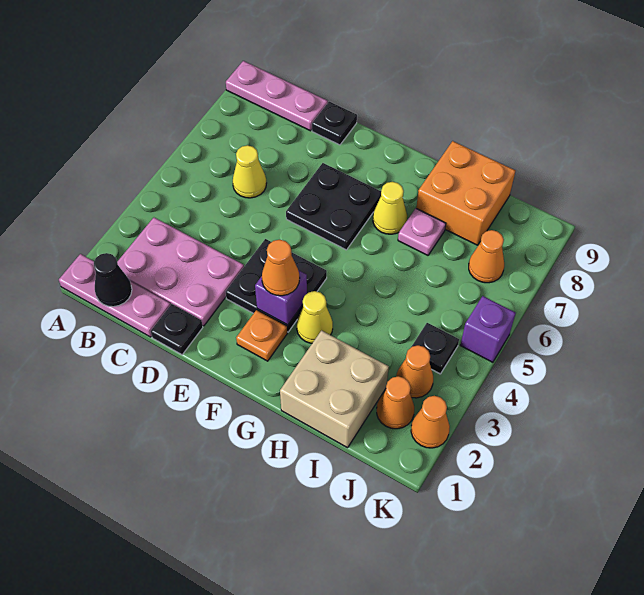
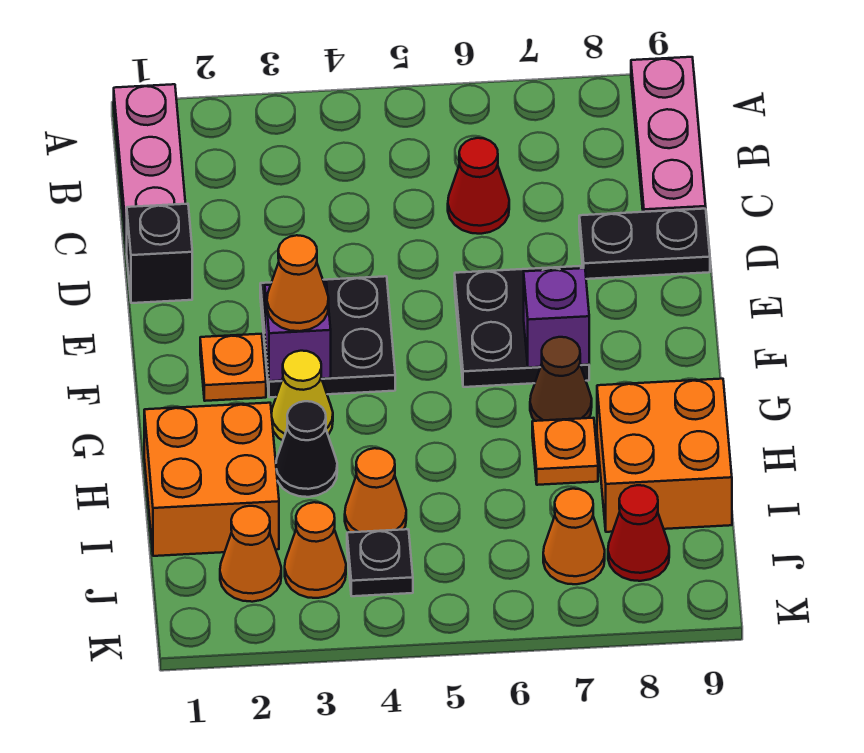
black cone B1 level 2 -> black cone H3 level 1
pink plate B2:D3 level 1 -> none
yellow cone C6 level 1 -> red cone C6 level 1
black plate D1 level 1 -> black brick D1 level 1
black plate D9 level 1 -> black plate D8:D9 level 1
yellow cone G7 level 1 -> brown cone G7 level 1
tan brick H1:I2 level 1 -> orange brick H1:I2 level 1
pink plate H7 level 1 -> orange plate H7 level 1
none -> red cone J8 level 1
orange cone K2 level 1 -> orange cone I4 level 1
purple brick K5 level 1 -> purple brick F7 level 2

